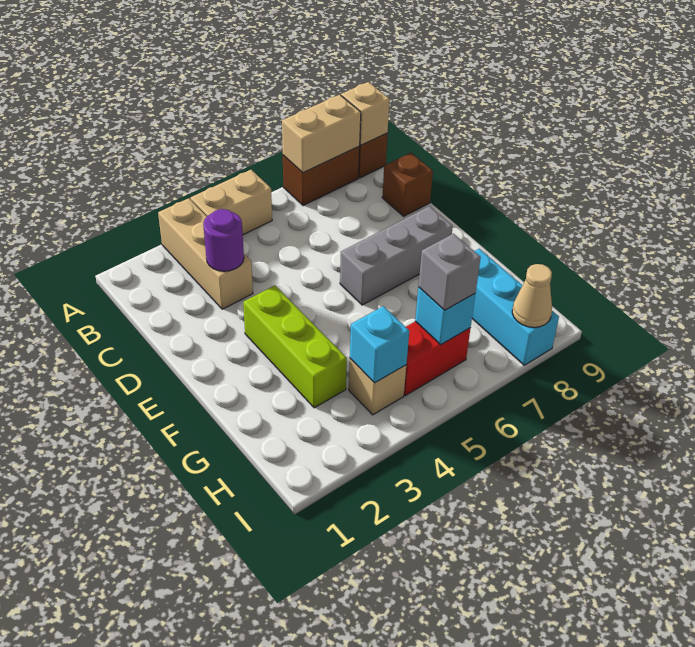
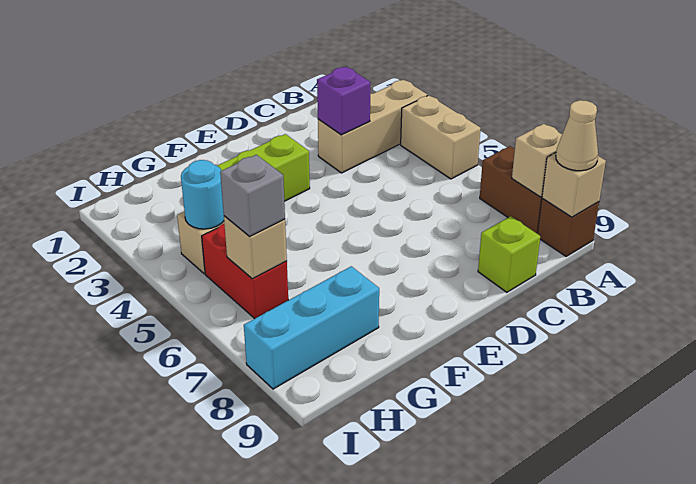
tan brick A7:A8 level 2 -> tan brick A8 level 2
purple round brick C3 level 2 -> purple brick C3 level 2
brown brick C9 level 1 -> lime brick C9 level 1
grey brick E6:E8 level 1 -> none
cyan brick H4 level 2 -> cyan round brick H4 level 2
cyan brick H6 level 2 -> tan brick H6 level 2
tan cone I8 level 2 -> tan cone A9 level 3

